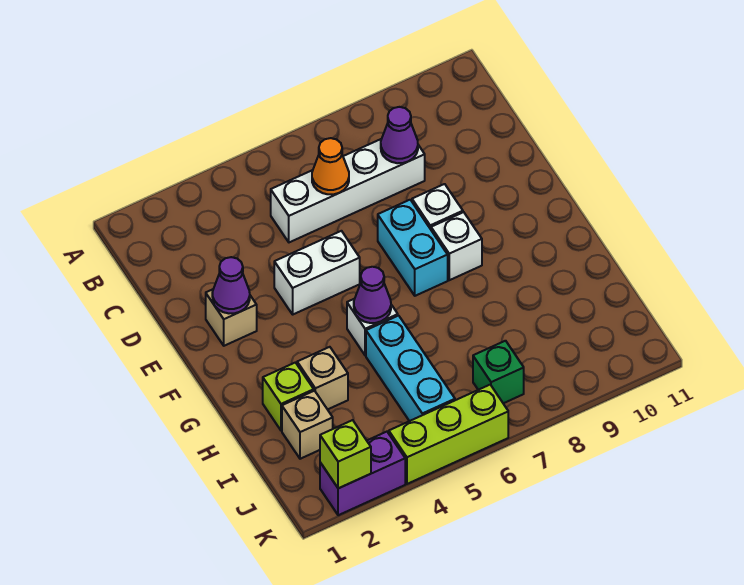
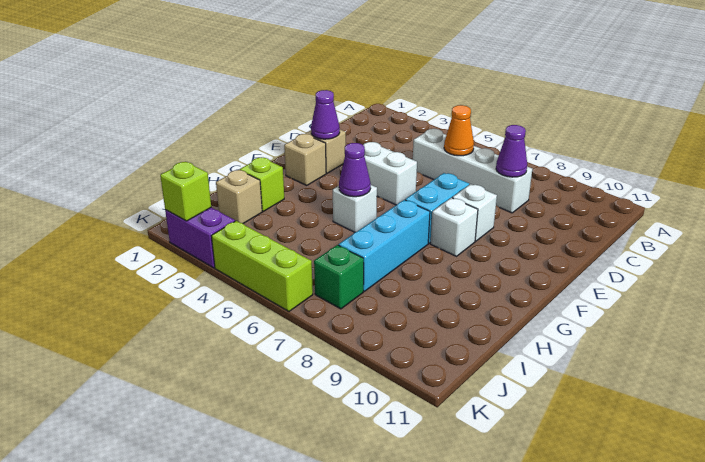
tan brick H3 level 1 -> tan brick F2 level 1
cyan brick H5:J5 level 1 -> cyan brick G7:I7 level 1

